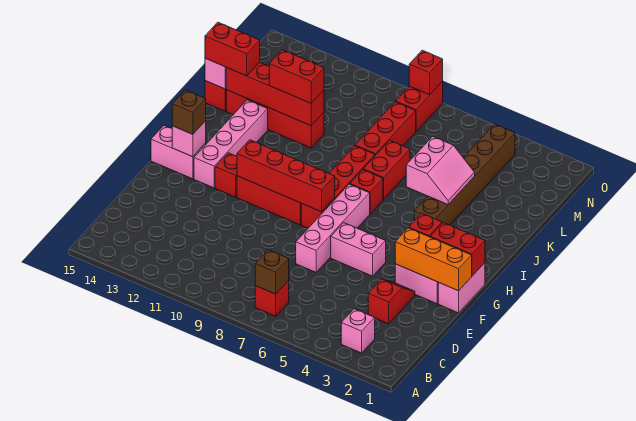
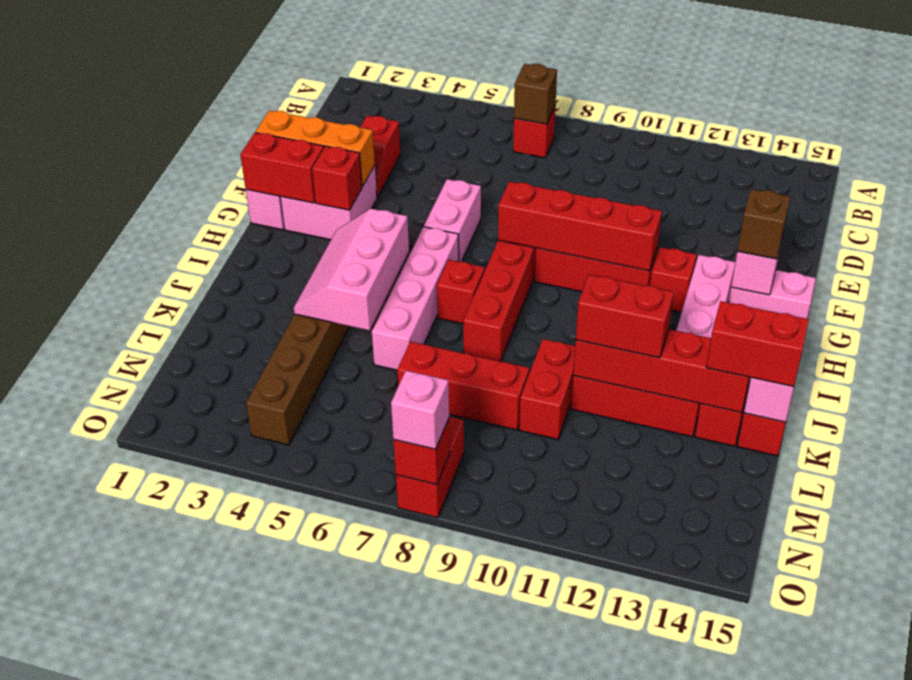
pink brick B3 level 1 -> pink brick O8 level 3
pink brick E7:H7 level 1 -> pink brick H6:K6 level 1
pink brick F5:F6 level 1 -> pink brick F6:G6 level 1
pink slope J4:K5 level 2 top 5 -> pink slope I4:K5 level 2 top 5
red brick J7:K7 level 1 -> red brick K10:L10 level 1
red brick K8:M8 level 1 -> red brick L7:L9 level 1

